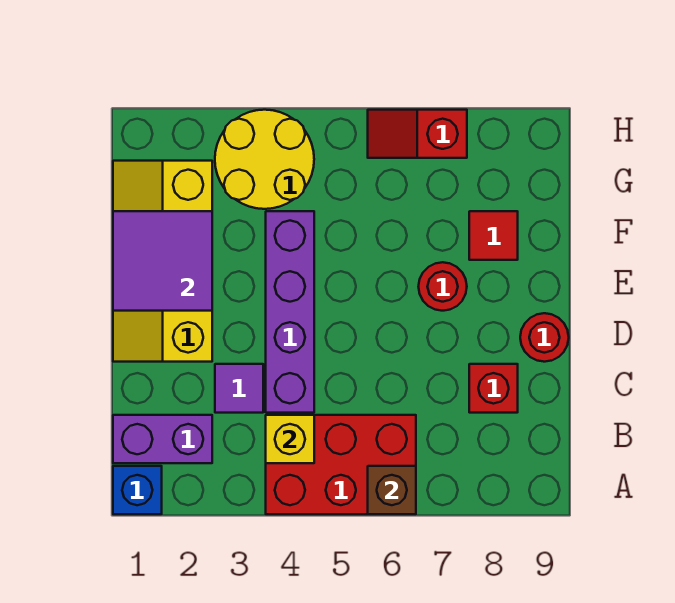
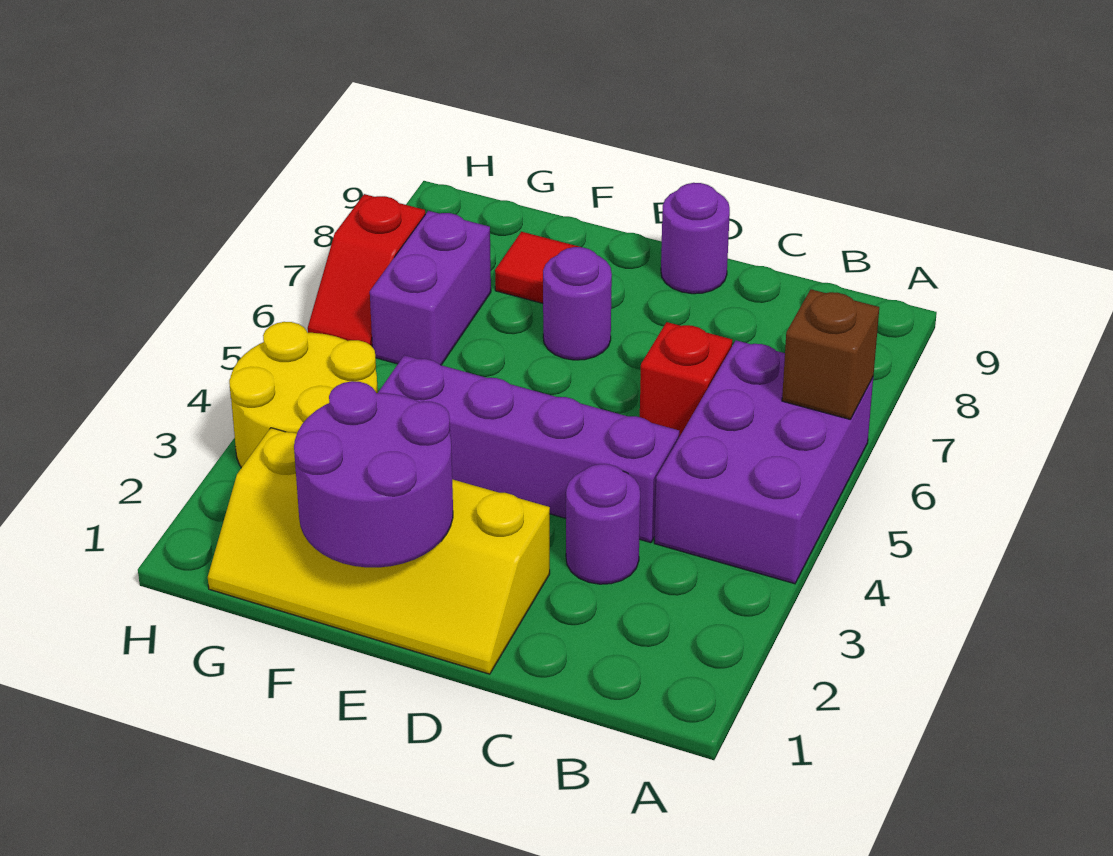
blue brick A1 level 1 -> none
red brick A4:B6 level 1 -> purple brick A4:B6 level 1
purple brick B1:B2 level 1 -> purple brick G6:G7 level 1
yellow brick B4 level 2 -> none
purple tile C3 level 1 -> purple round brick C3 level 1
red brick C8 level 1 -> red brick C6 level 1
red round brick D9 level 1 -> purple round brick D9 level 1
purple tile E1:F2 level 2 -> purple round brick E1:F2 level 2
red round brick E7 level 1 -> purple round brick E7 level 1

